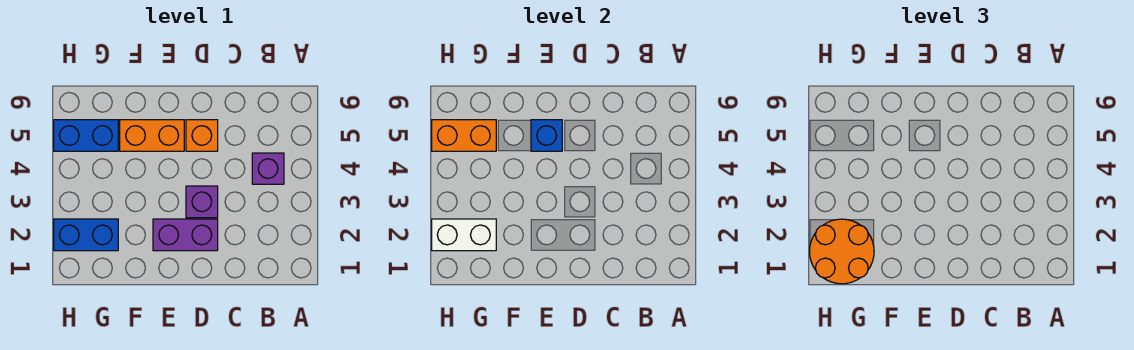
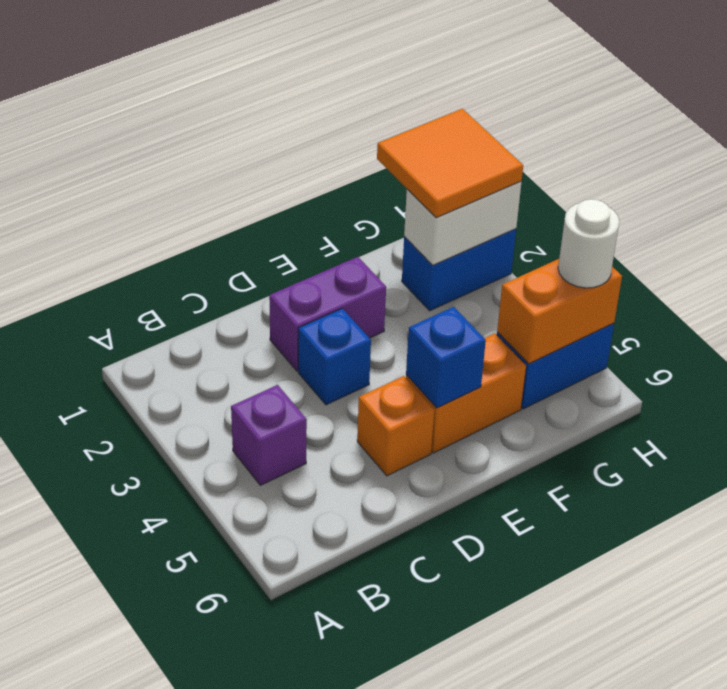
purple brick D3 level 1 -> blue brick D3 level 1
orange round brick G1:H2 level 3 -> orange tile G1:H2 level 3
none -> white round brick H5 level 3

